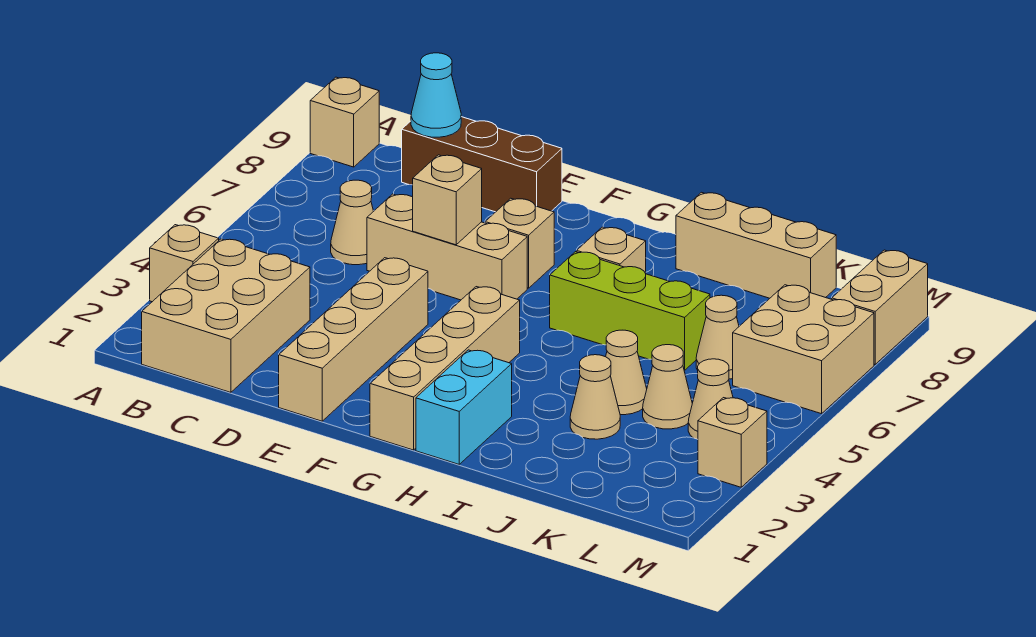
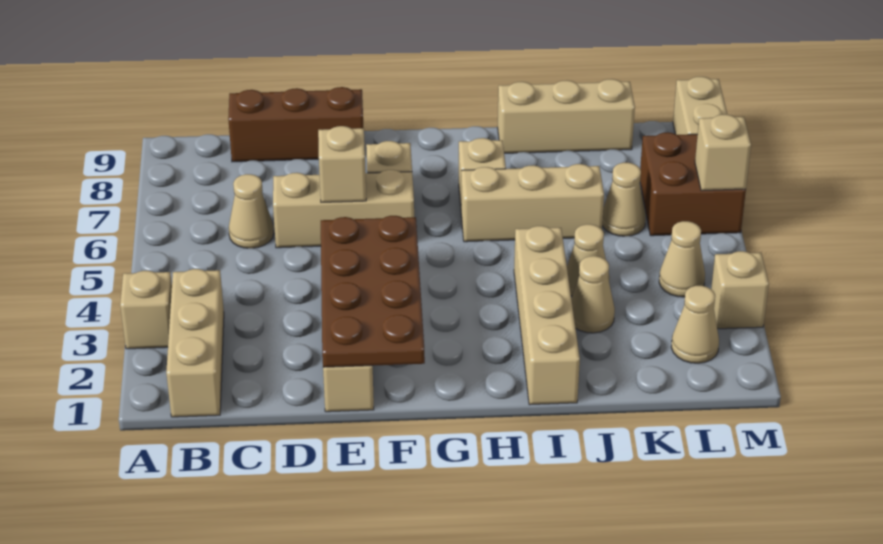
tan brick A9 level 1 -> tan brick M6 level 2
tan brick B1:C3 level 1 -> tan brick B1:B3 level 1
cyan cone C9 level 2 -> none
none -> brown plate E1:F4 level 2
tan brick G1:G4 level 1 -> tan brick I1:I4 level 1
cyan brick H1:H2 level 1 -> none
lime brick H6:J6 level 1 -> tan brick H6:J6 level 1
tan cone K4 level 1 -> tan cone L2 level 1
tan brick L6:M7 level 1 -> brown brick L6:M7 level 1

